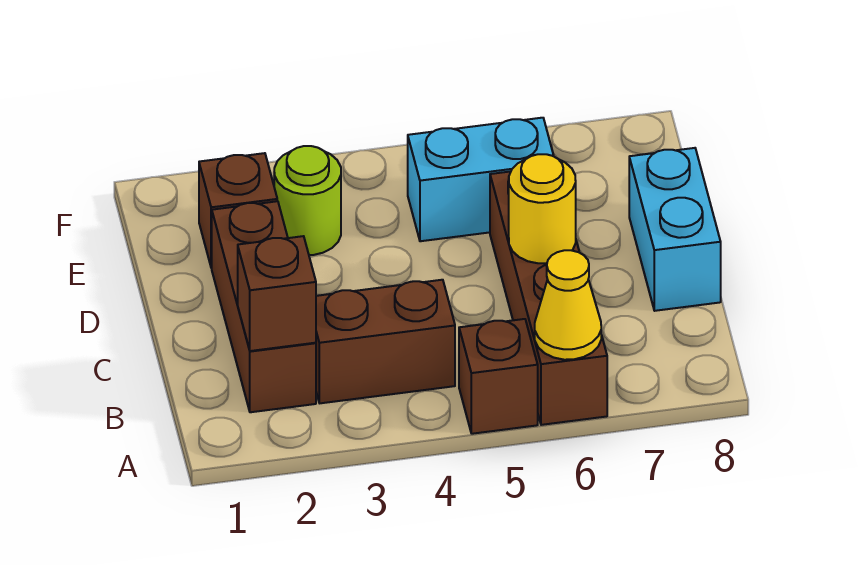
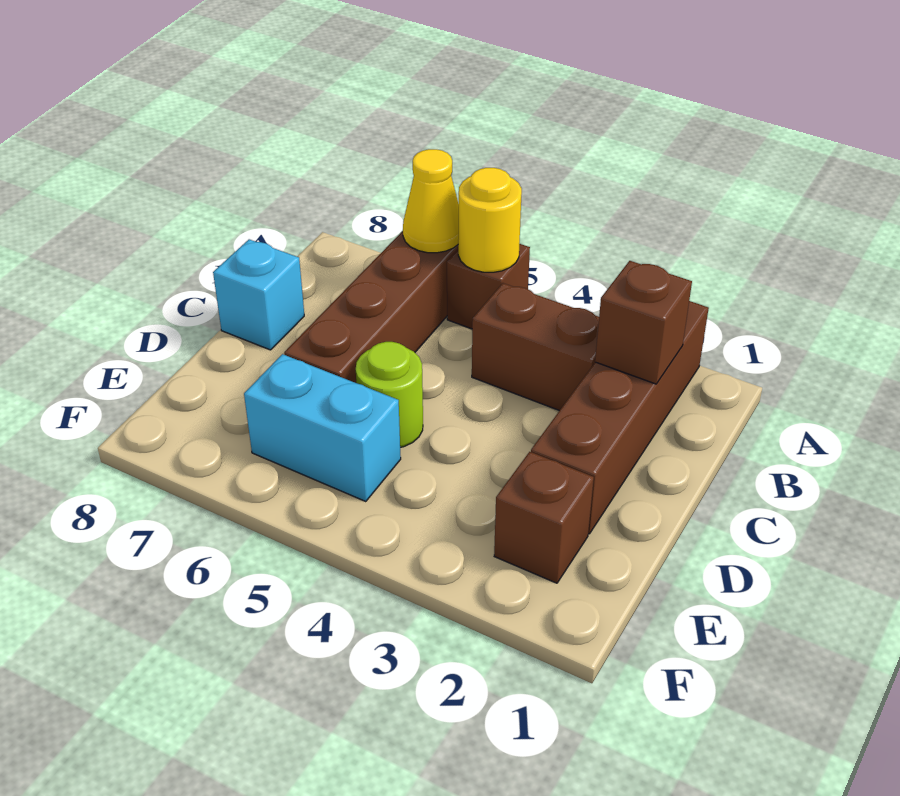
brown brick B2:D2 level 1 -> brown brick A2:D2 level 1
yellow round brick C6 level 2 -> yellow round brick A5 level 2
cyan brick C8:D8 level 1 -> cyan brick C8 level 1
lime round brick E3 level 1 -> lime round brick D5 level 1

